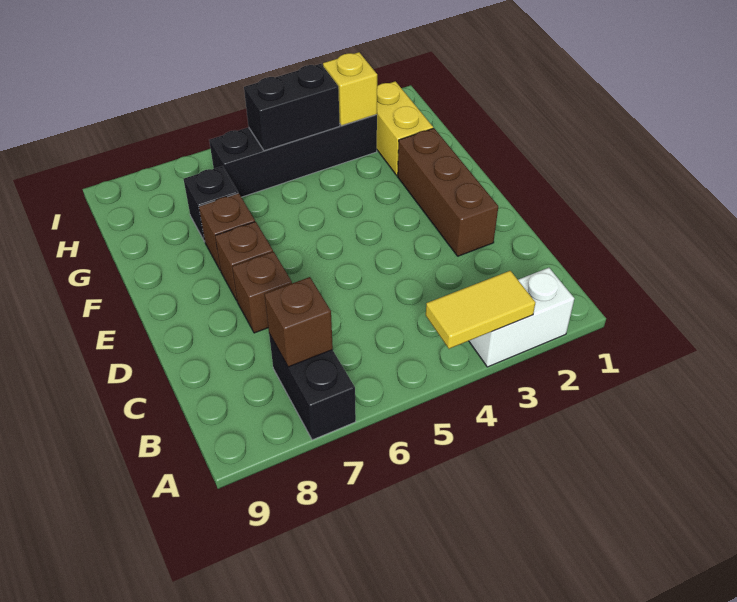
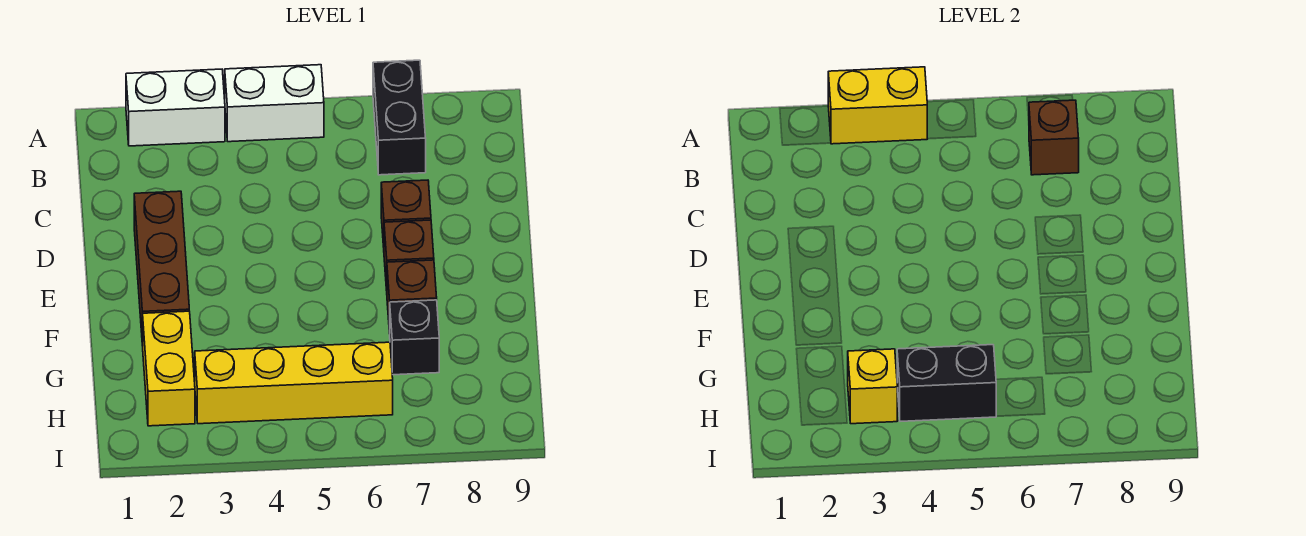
yellow tile A3:A4 level 2 -> yellow brick A3:A4 level 2
none -> white brick A4:A5 level 1
black brick H3:H6 level 1 -> yellow brick H3:H6 level 1

